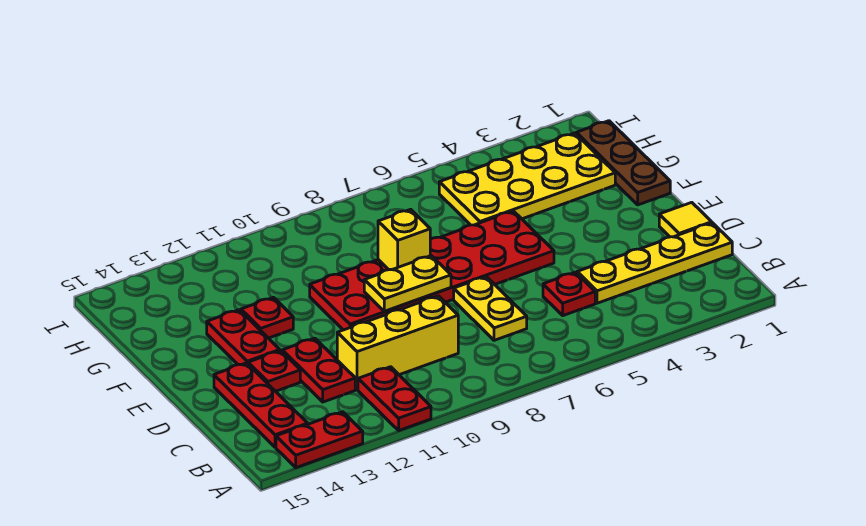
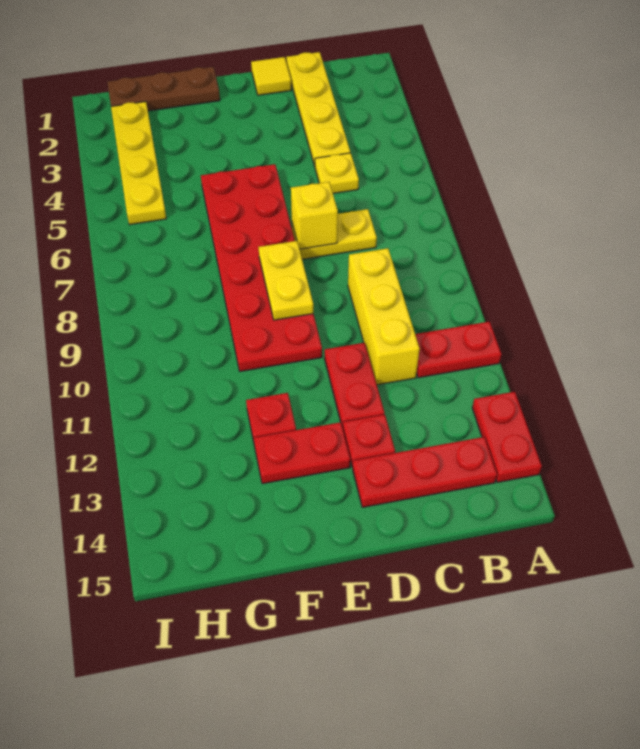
red plate C5 level 1 -> yellow plate C5 level 1
red plate C12:D12 level 1 -> red plate D11:D12 level 1
yellow brick F8 level 2 -> yellow brick D7 level 2
yellow plate G2:H5 level 1 -> yellow plate H2:H5 level 1

